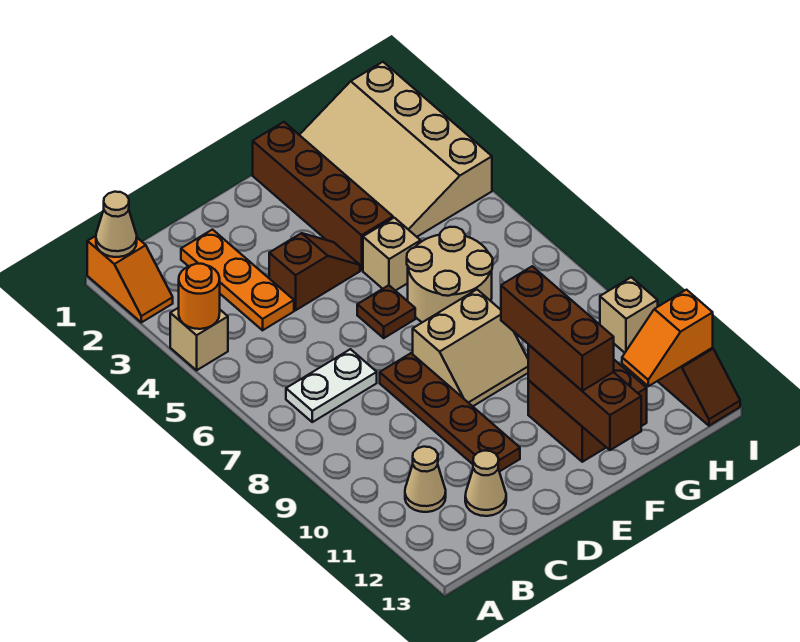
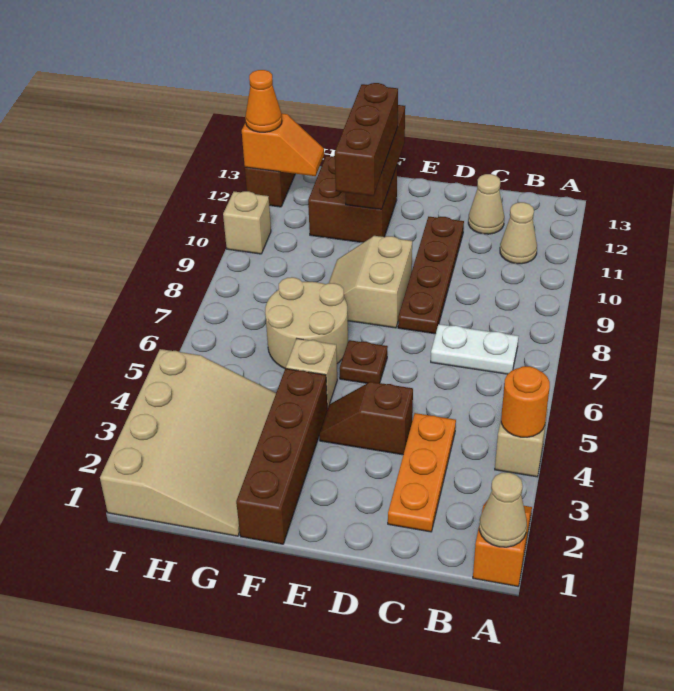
tan slope E8:F9 level 1 top 8 -> tan slope E8:F9 level 1 top E
none -> orange cone I12 level 3

